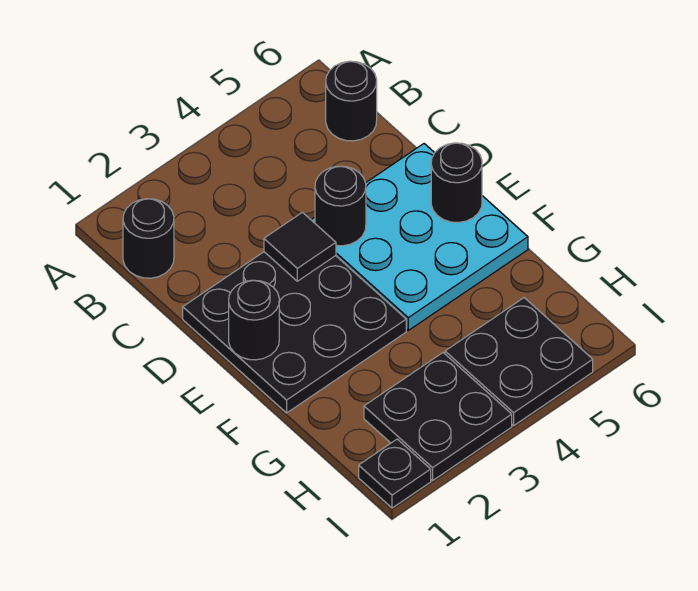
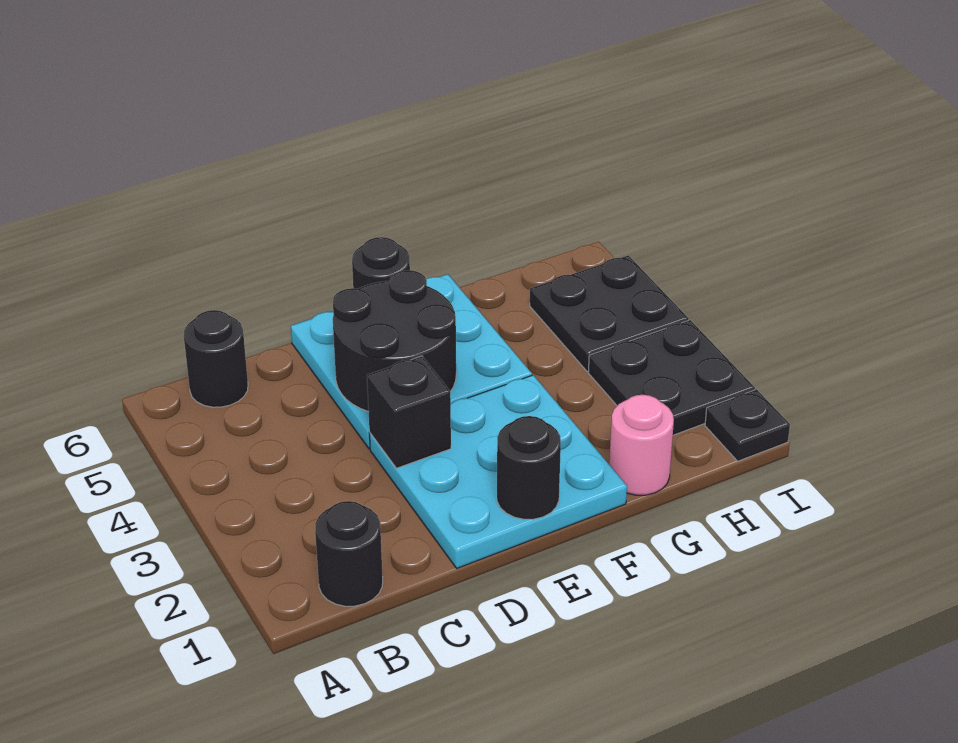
black plate D1:F3 level 1 -> cyan plate D1:F3 level 1
black tile D3 level 2 -> black brick D3 level 2
black round brick D4 level 2 -> black round brick D4:E5 level 2
none -> pink round brick G1 level 1

